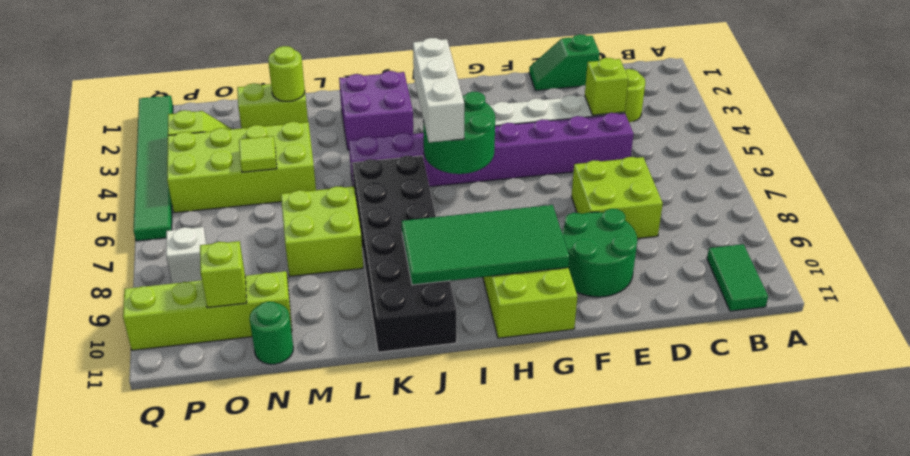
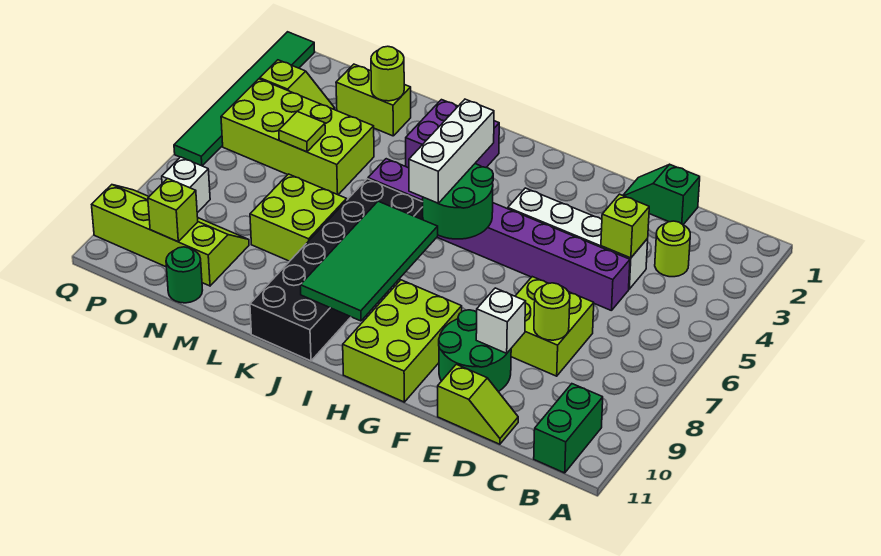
green tile B10:B11 level 1 -> green brick B10:B11 level 1
none -> lime round brick D8 level 2
none -> lime slope D11:E11 level 1 top E
none -> white brick E9 level 2
green tile G9:J10 level 2 -> green tile I7:J10 level 2

